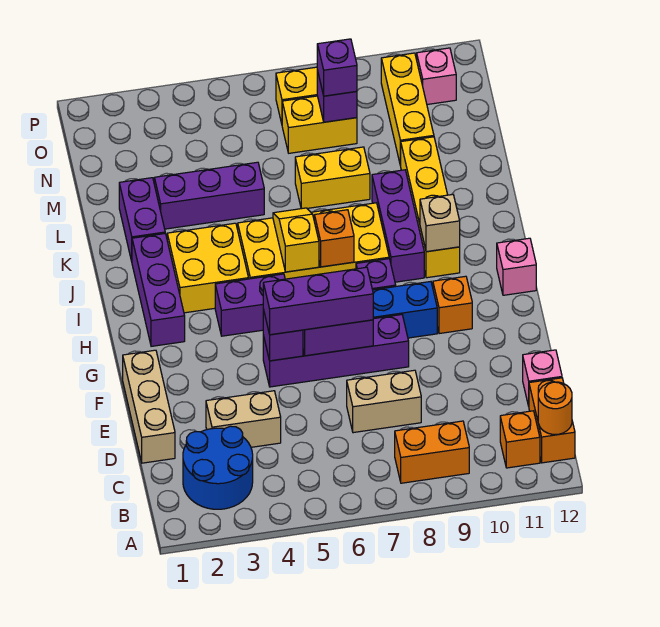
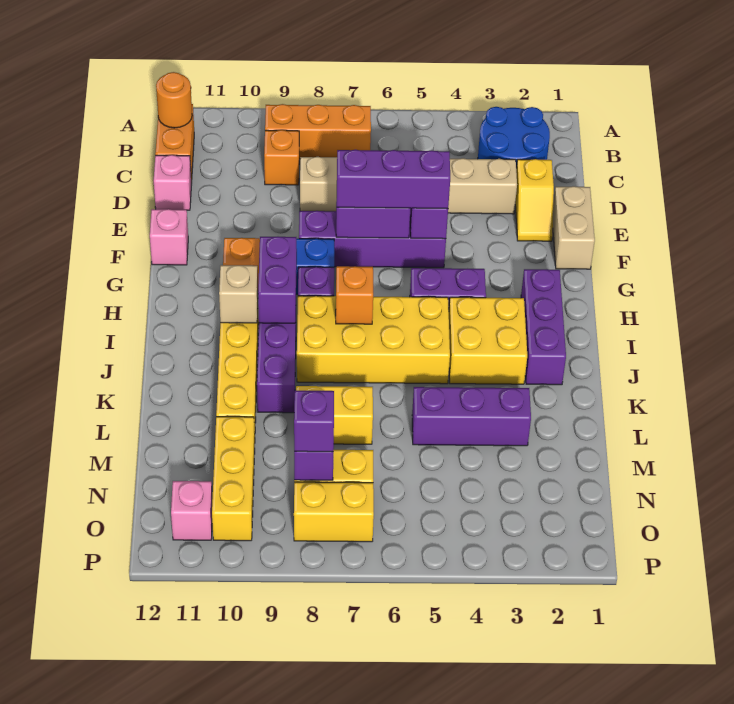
orange brick B8:B9 level 1 -> orange brick B7:B9 level 1
orange brick B11 level 1 -> orange brick C9 level 1
tan brick D1:F1 level 1 -> tan brick E1:F1 level 1
pink brick H12 level 1 -> pink brick F12 level 1
yellow slope I6:J6 level 2 top I -> yellow slope D2:E2 level 1 top D
purple brick K2:L2 level 1 -> purple brick H9:I9 level 2

